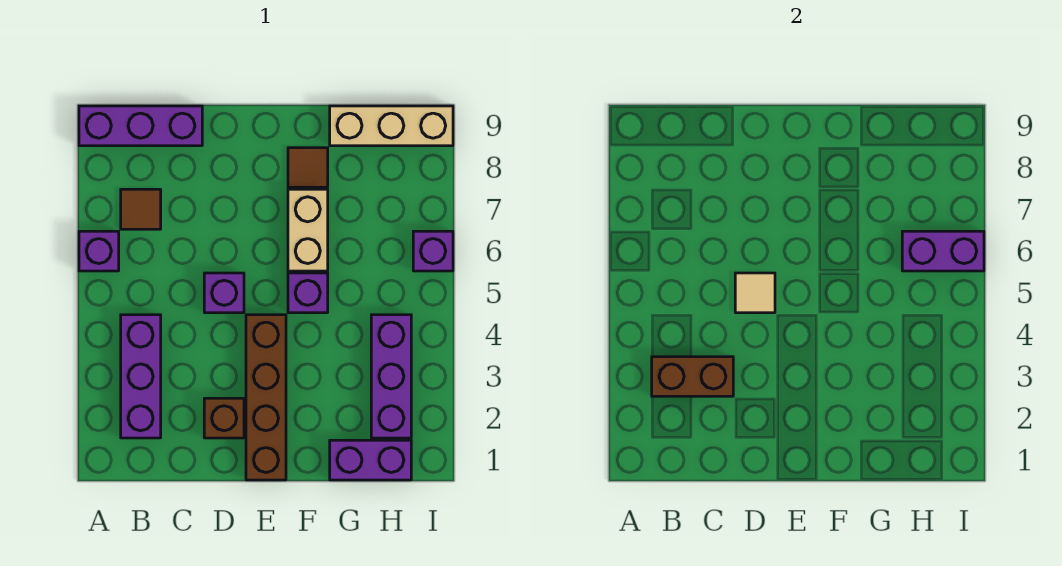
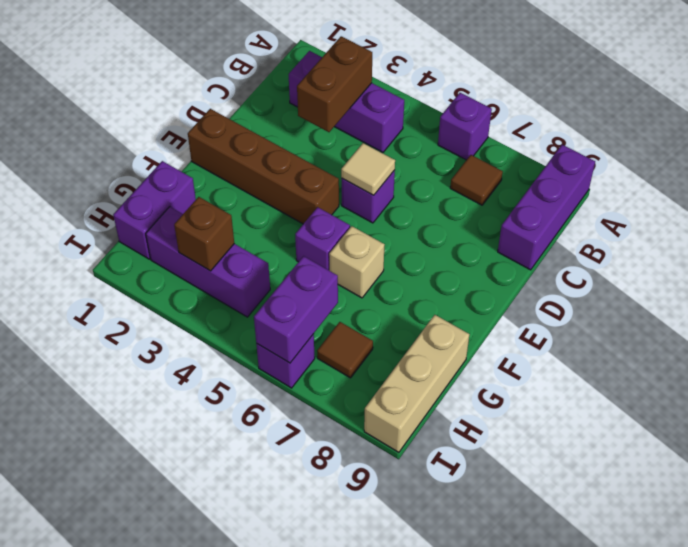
brown brick D2 level 1 -> brown brick H3 level 2
tan brick F6:F7 level 1 -> tan brick F6 level 1
brown tile F8 level 1 -> brown tile H7 level 1

